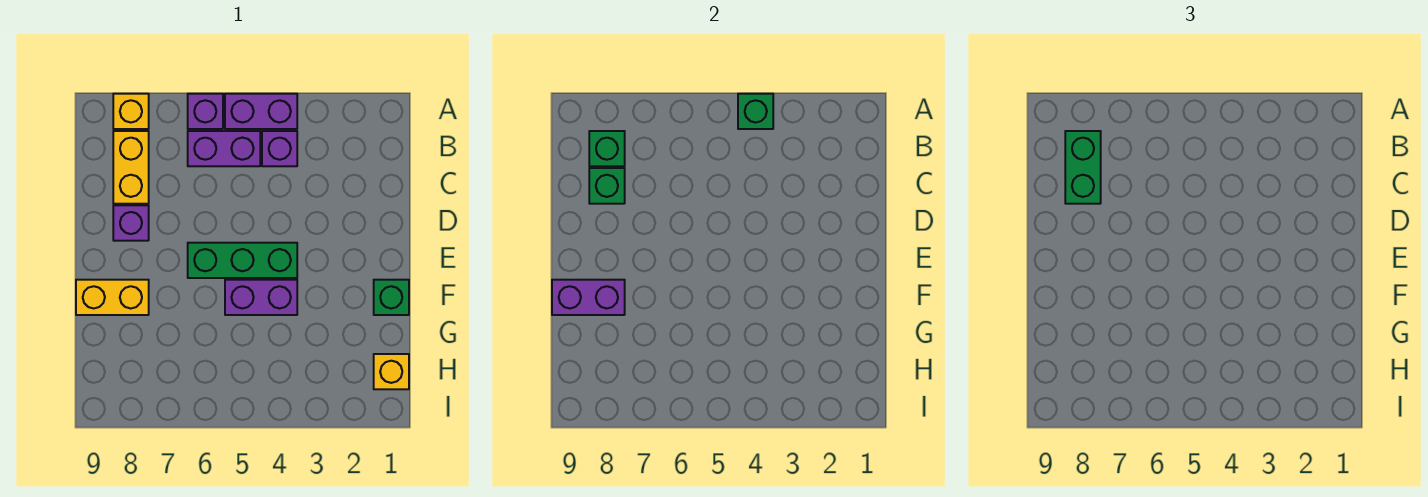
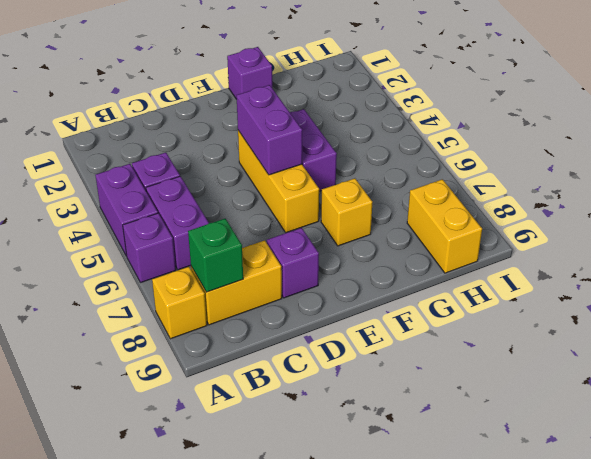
green brick A4 level 2 -> none
green brick B8:C8 level 3 -> none
green brick C8 level 2 -> none
green brick E4:E6 level 1 -> yellow brick E4:E6 level 1
green brick F1 level 1 -> purple brick F1 level 1
yellow brick F8:F9 level 1 -> yellow brick H8:H9 level 1
purple brick F8:F9 level 2 -> purple brick E4:E5 level 2
yellow brick H1 level 1 -> yellow brick F7 level 1

